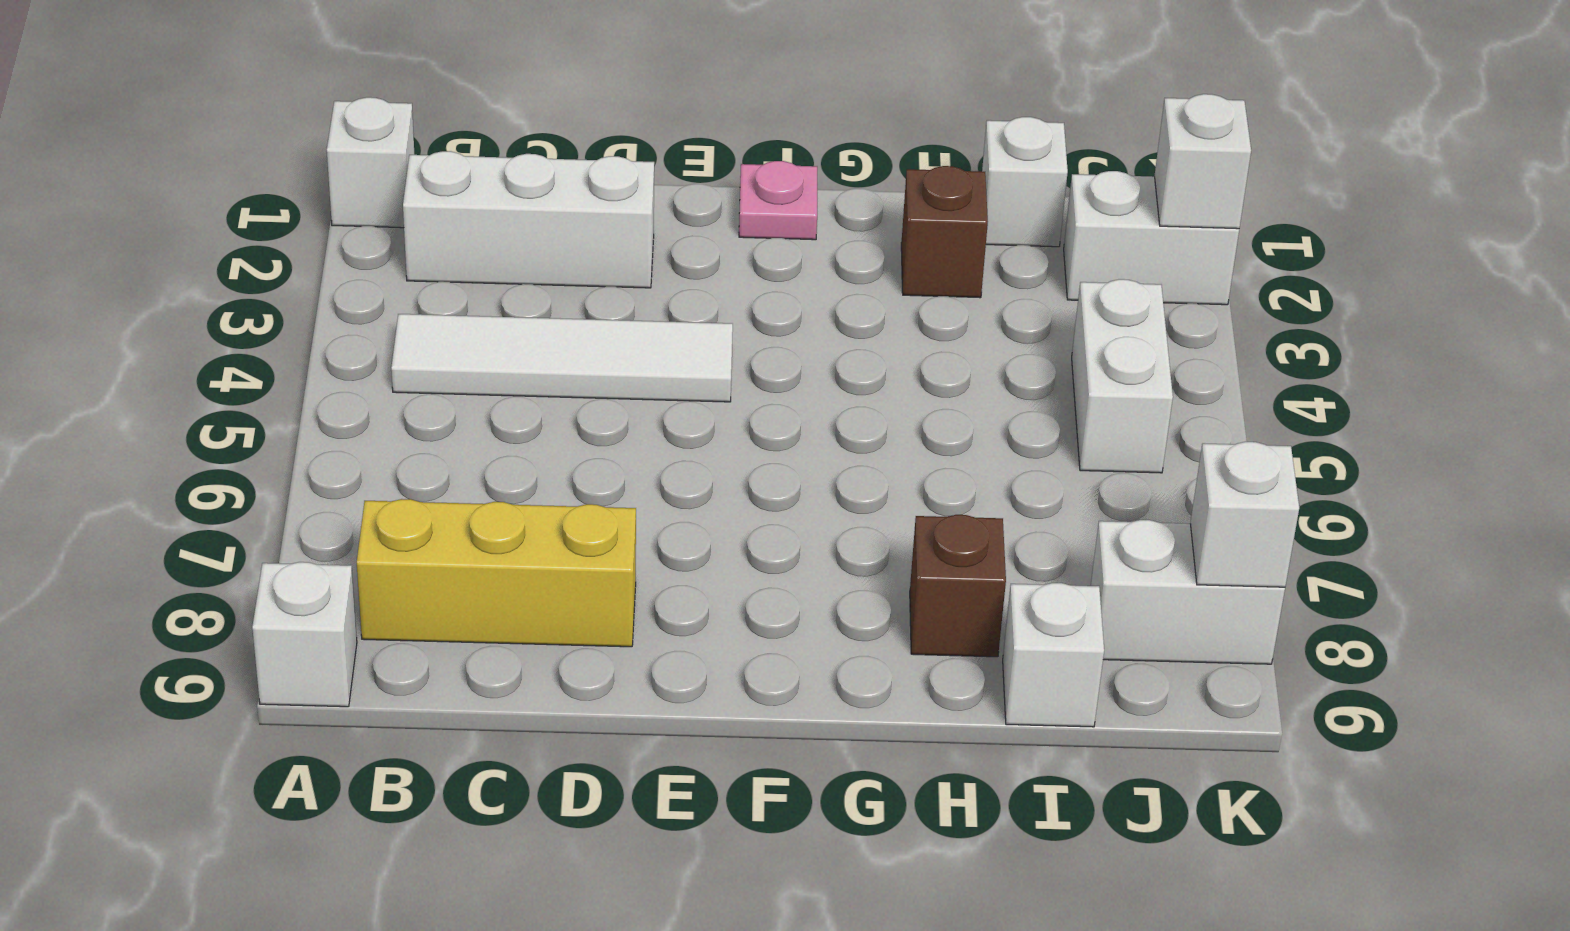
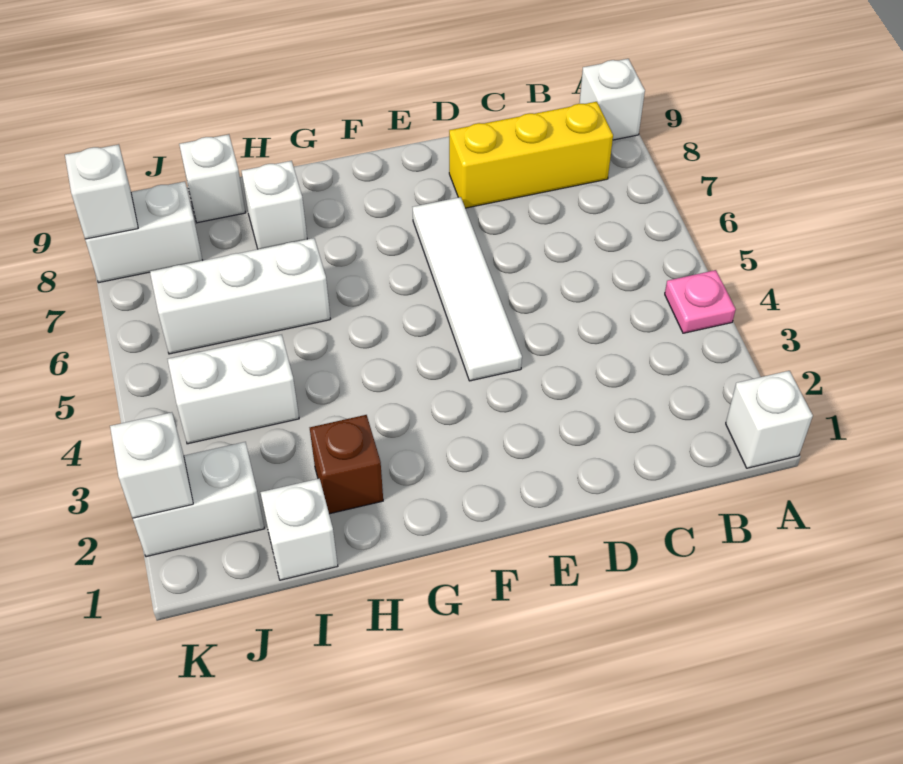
white brick B2:D2 level 1 -> white brick H6:J6 level 1
white tile B4:E4 level 1 -> white tile E4:E7 level 1
pink plate F1 level 1 -> pink plate A4 level 1
brown brick H8 level 1 -> white brick H8 level 1
white brick J4:J5 level 1 -> white brick I4:J4 level 1

